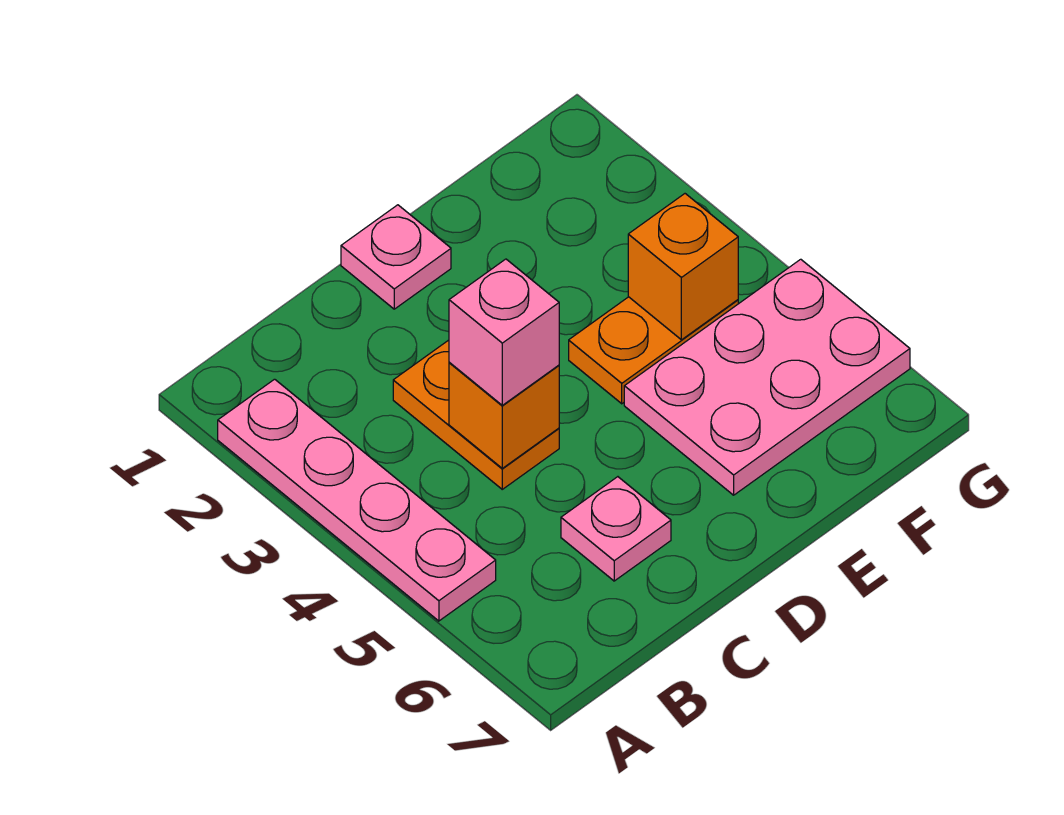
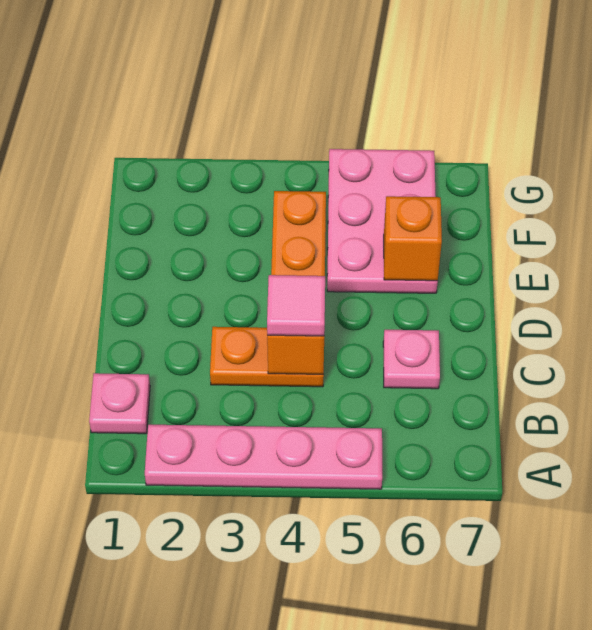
pink brick C4 level 3 -> pink tile C4 level 3
pink plate D1 level 1 -> pink plate B1 level 1
orange brick F4 level 2 -> orange brick E6 level 2

